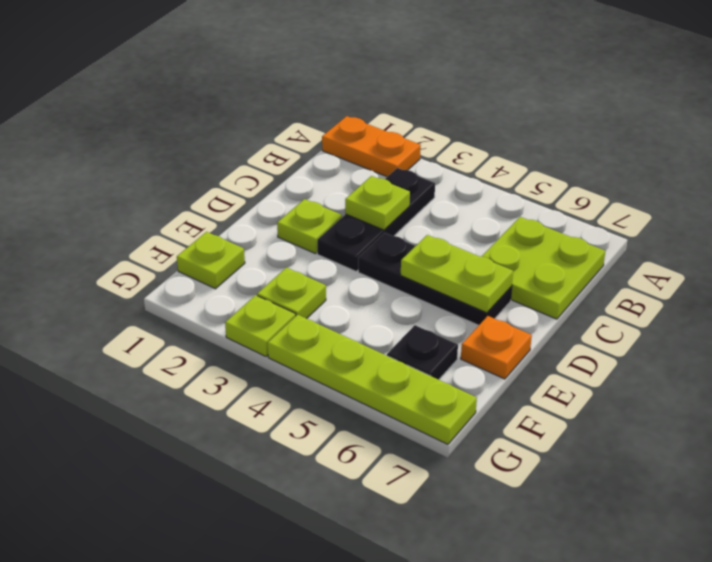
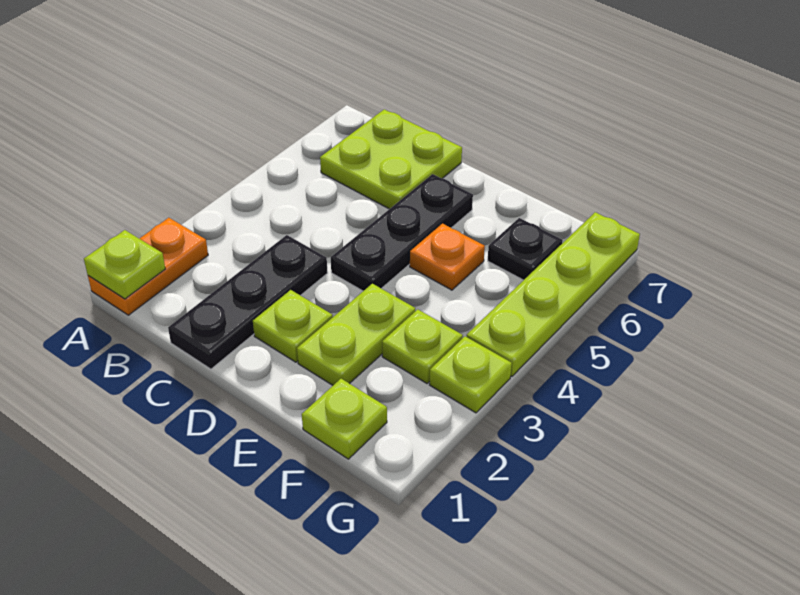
black plate B3:D3 level 1 -> black plate C1:C3 level 1
lime plate C3 level 2 -> lime plate A1 level 2
lime plate D5:D6 level 2 -> lime plate E2:E3 level 1
orange plate E7 level 1 -> orange plate E5 level 1

